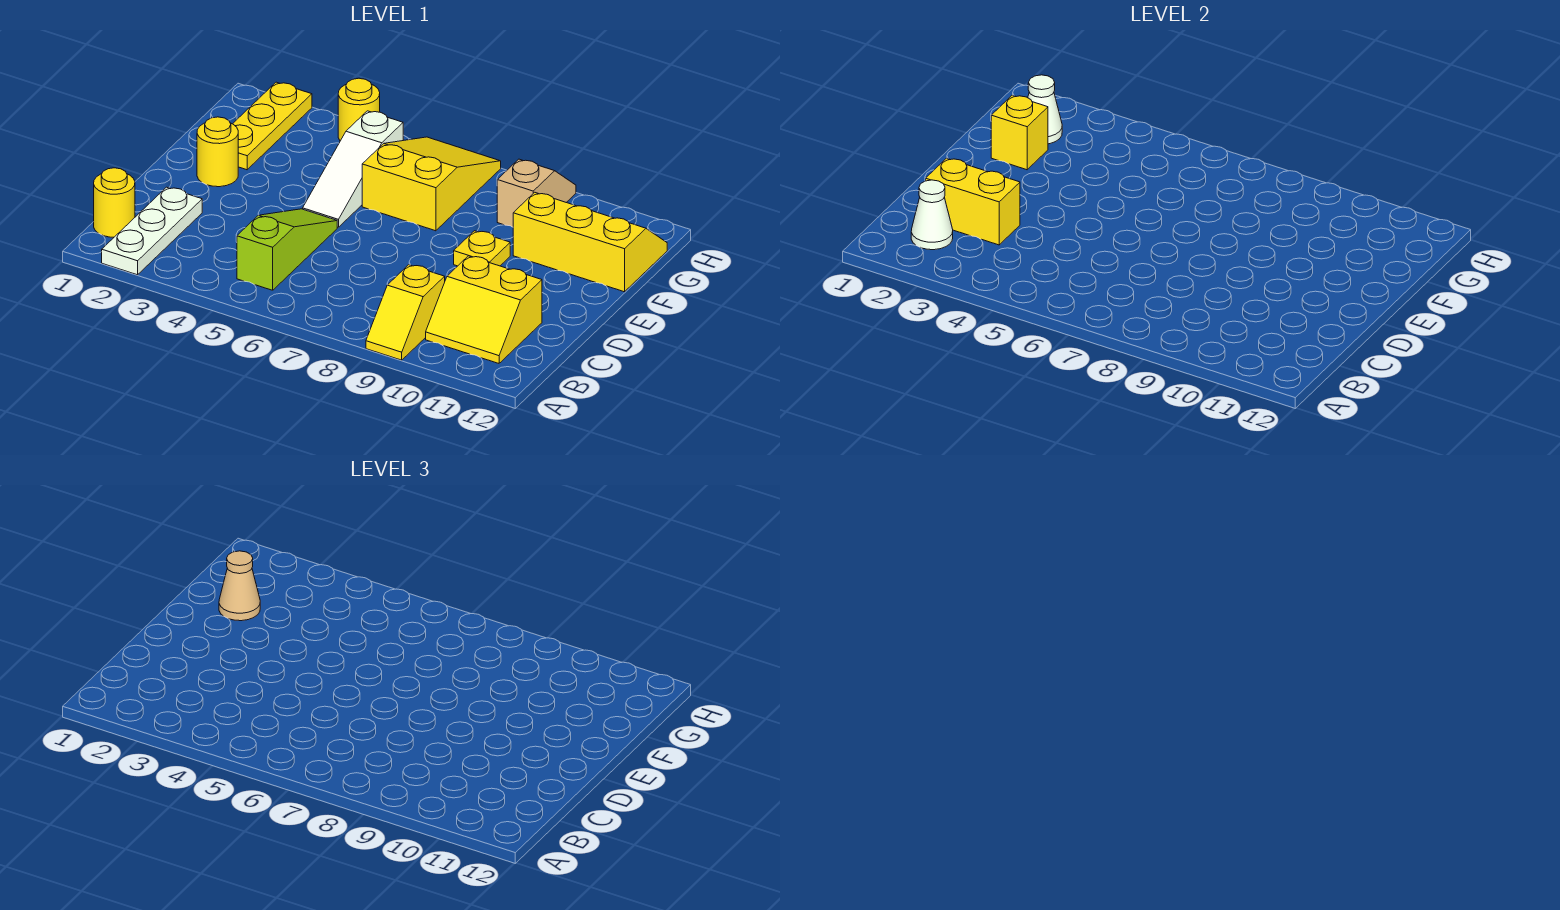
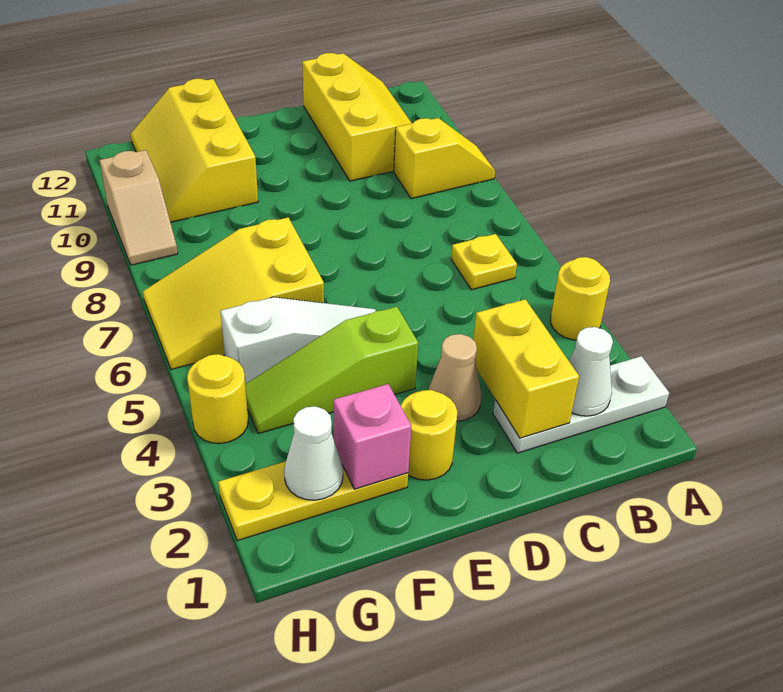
yellow round brick B1 level 1 -> yellow round brick A4 level 1
lime slope B5:D5 level 1 top B -> lime slope E4:G4 level 1 top E
yellow slope B10:C11 level 1 top C -> yellow slope B10:C12 level 1 top C
yellow plate E9 level 1 -> yellow plate B6 level 1
yellow brick F2 level 2 -> pink brick F2 level 2
tan cone F2 level 3 -> tan cone D3 level 1
tan slope G9:H9 level 1 top G -> tan slope H9:H10 level 1 top 10

